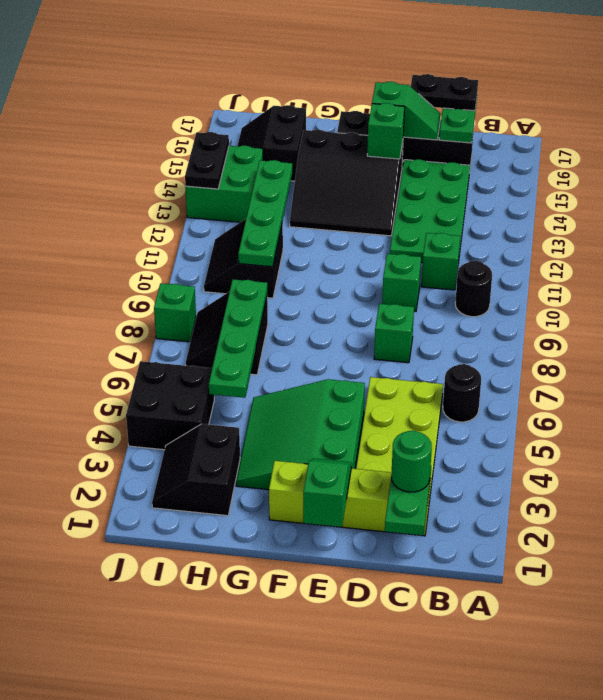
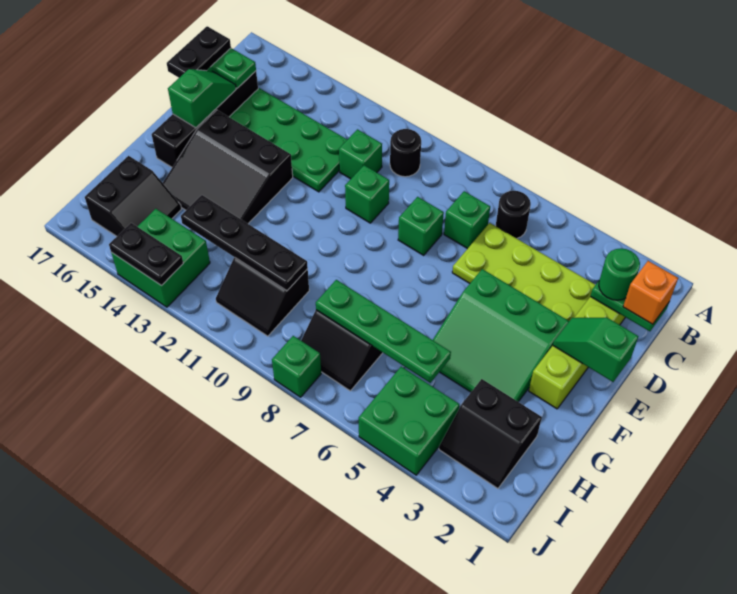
none -> orange brick C1 level 3
black slope E13:G15 level 1 top 15 -> black slope E13:G15 level 1 top E
green brick E15 level 2 -> green brick C7 level 1
green plate H10:H13 level 2 -> black plate H10:H13 level 2
black slope H15:I16 level 1 top H -> black slope H15:I16 level 1 top 16
black brick I4:J5 level 1 -> green brick I4:J5 level 1

